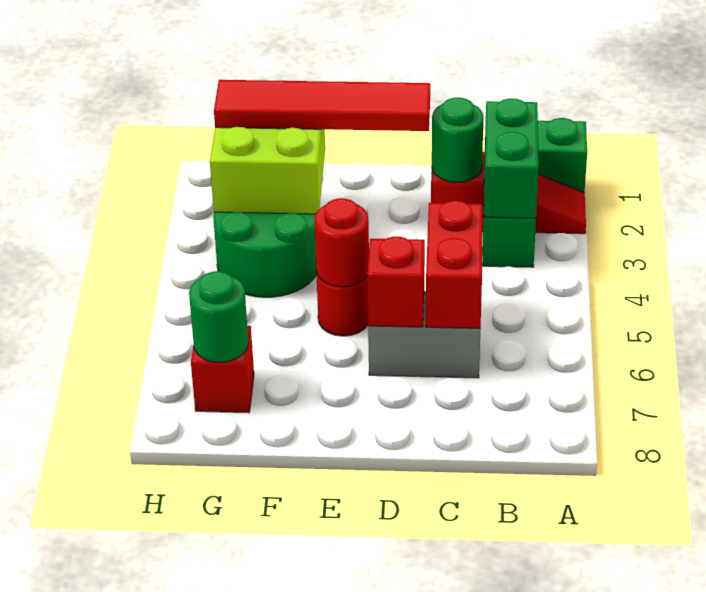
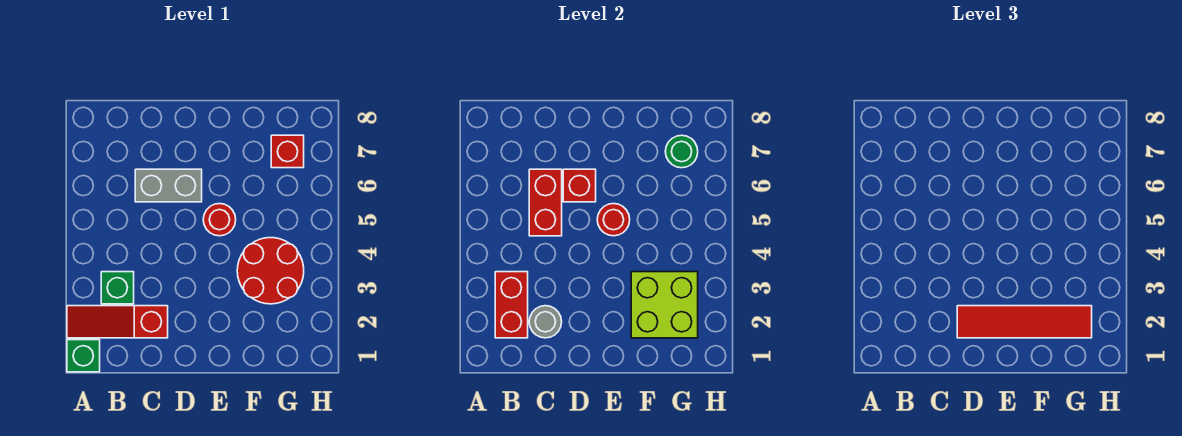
green brick B2:B3 level 2 -> red brick B2:B3 level 2
green round brick C2 level 2 -> grey round brick C2 level 2
green round brick F3:G4 level 1 -> red round brick F3:G4 level 1

